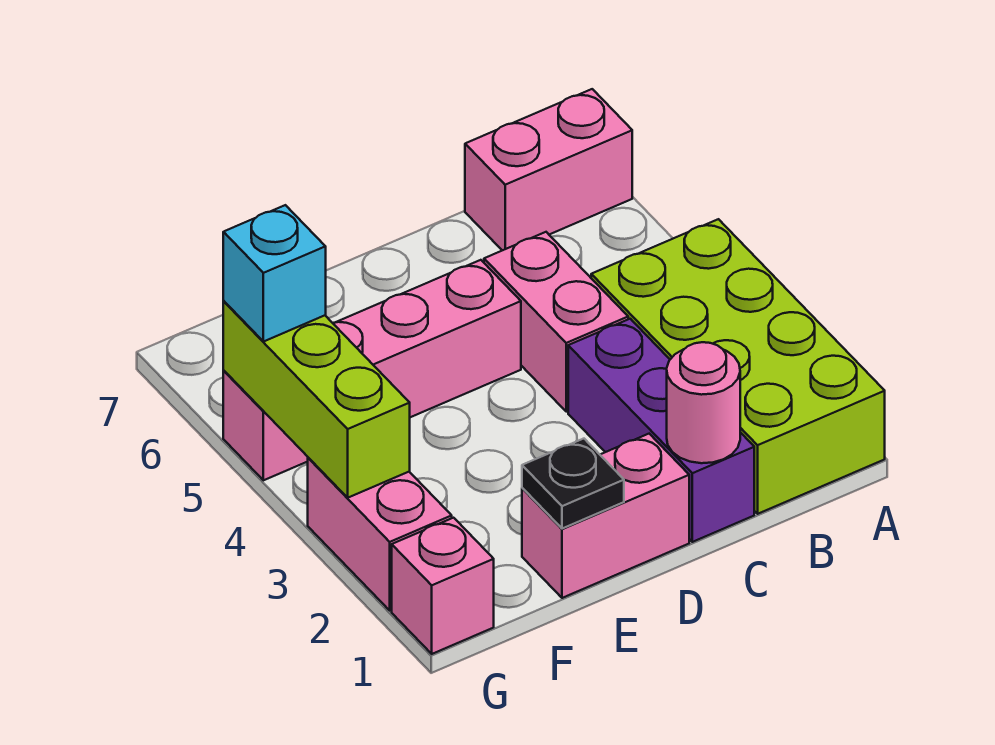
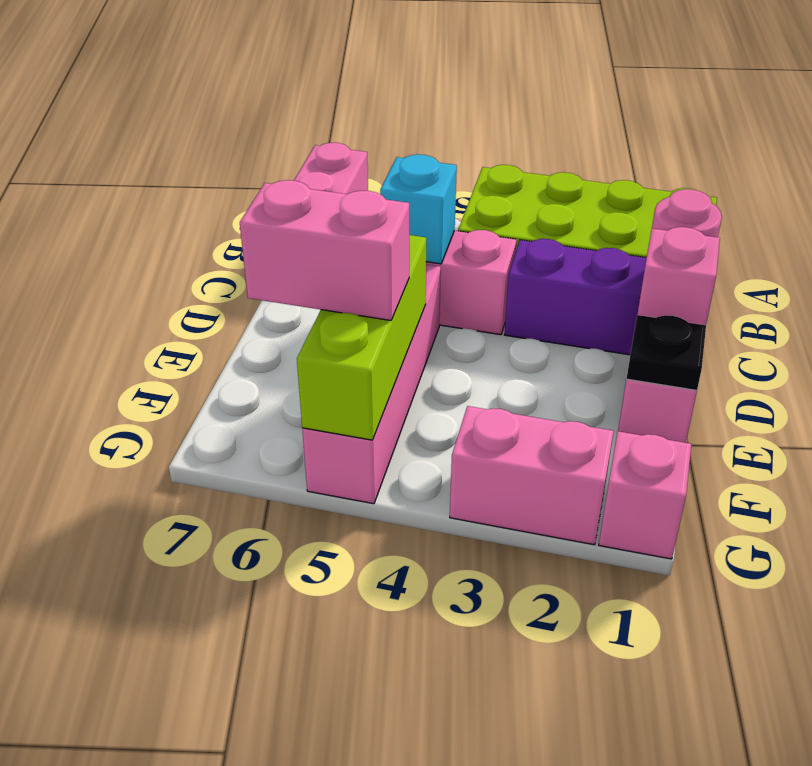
none -> pink brick D1 level 2
none -> pink brick F5:F6 level 3
lime brick G3:G5 level 2 -> lime brick E5:G5 level 2
cyan brick G5 level 3 -> cyan brick C5 level 2

